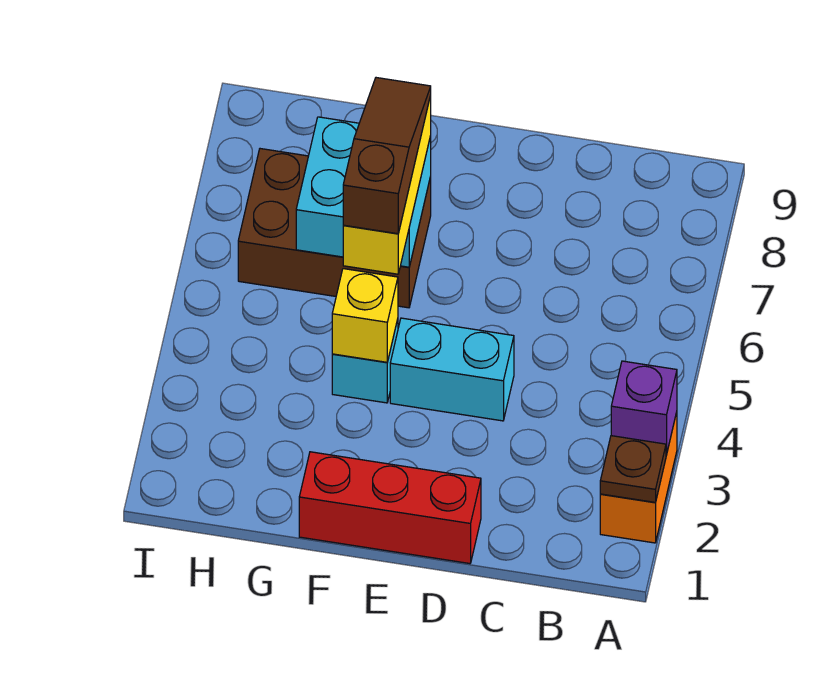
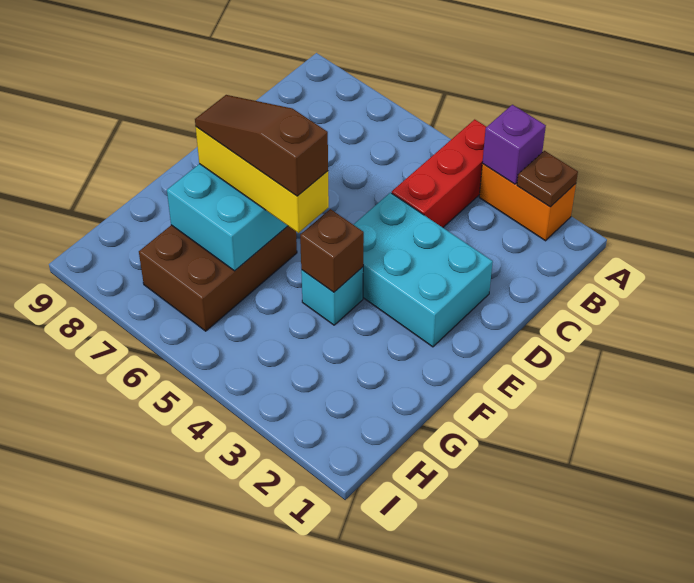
red brick D1:F1 level 1 -> red brick A4:C4 level 1
cyan brick D4:E4 level 1 -> cyan brick D2:E4 level 1
yellow brick F4 level 2 -> brown brick F4 level 2

